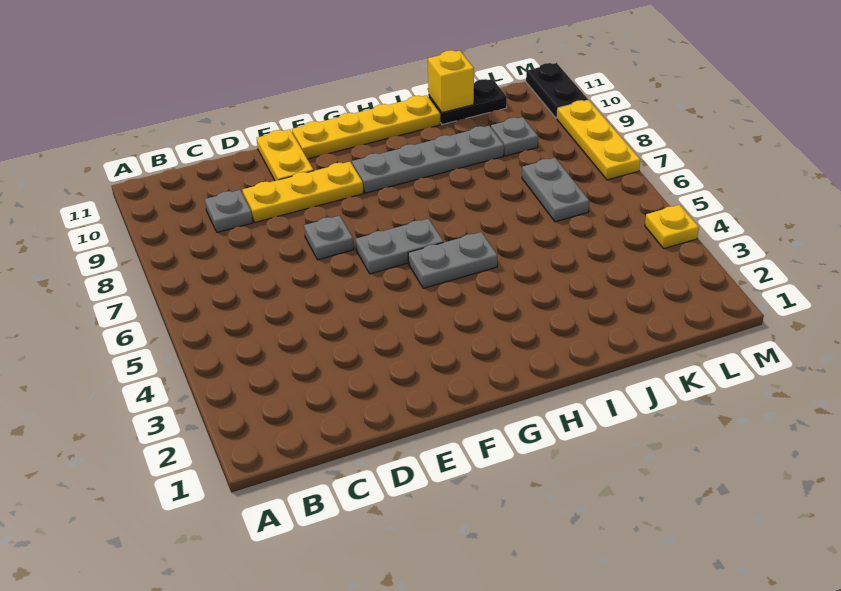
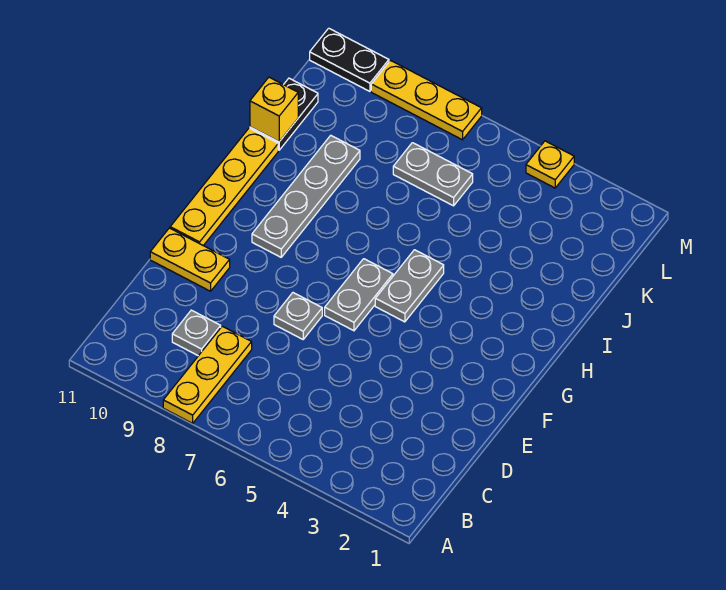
yellow plate D9:F9 level 1 -> yellow plate A8:C8 level 1
grey plate K9 level 1 -> none

